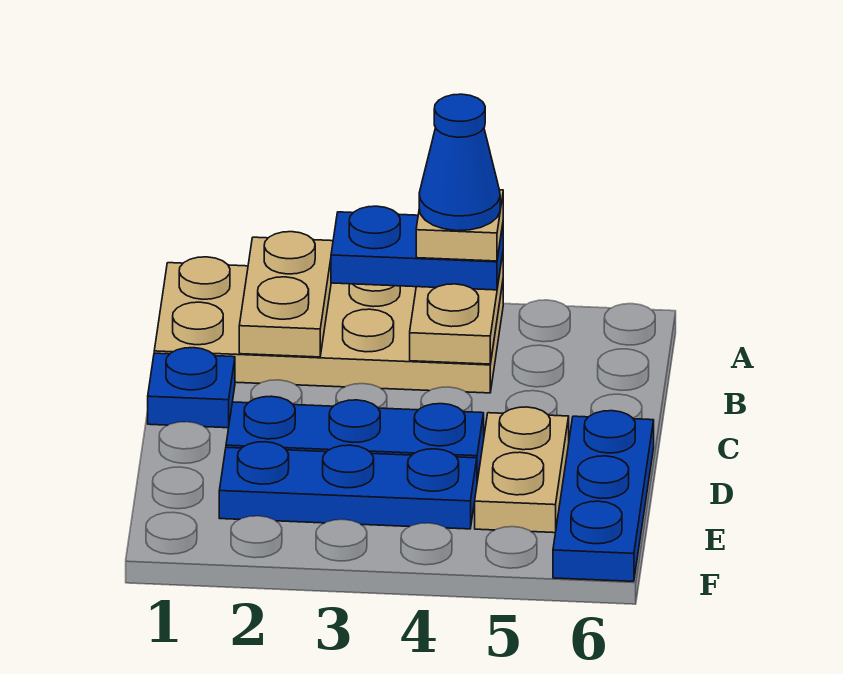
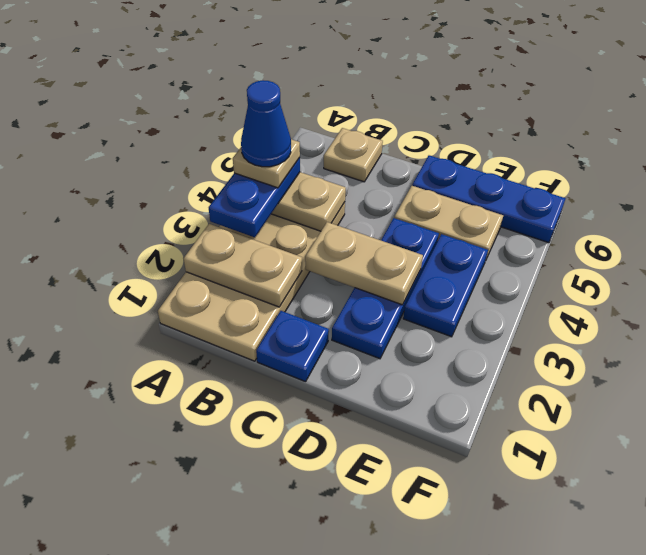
none -> tan plate B6 level 1
none -> tan plate C3:D3 level 2
blue plate E2:E4 level 1 -> blue plate E3:E4 level 1

